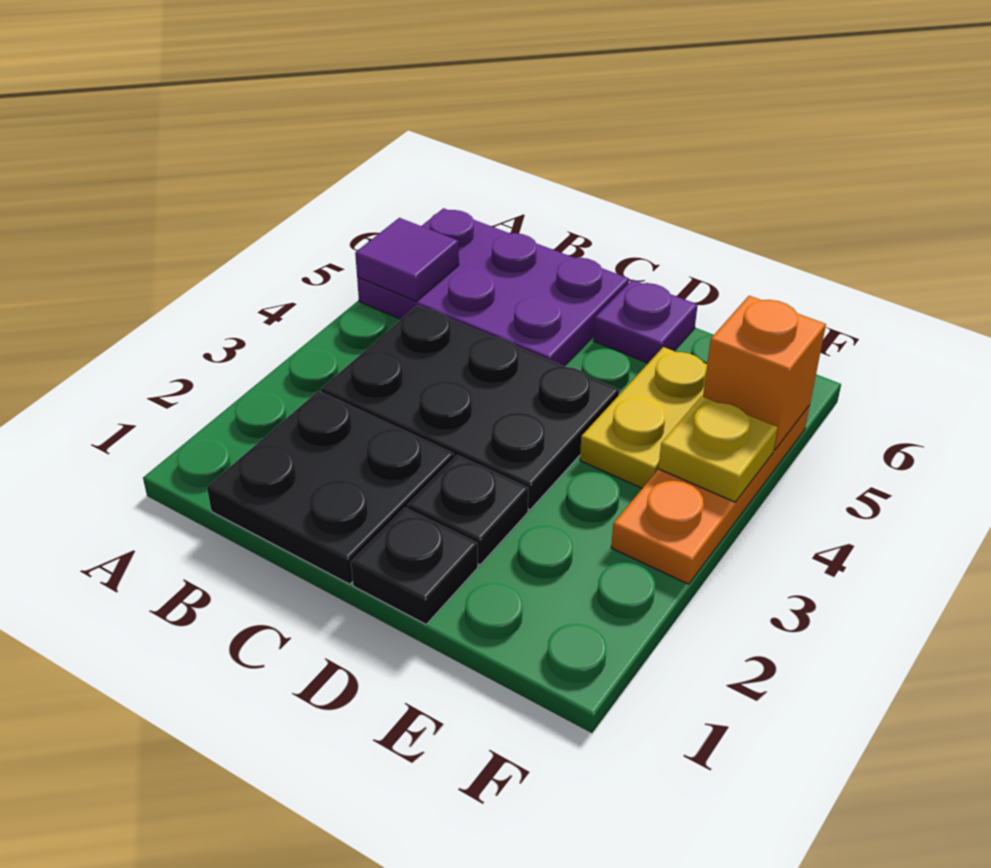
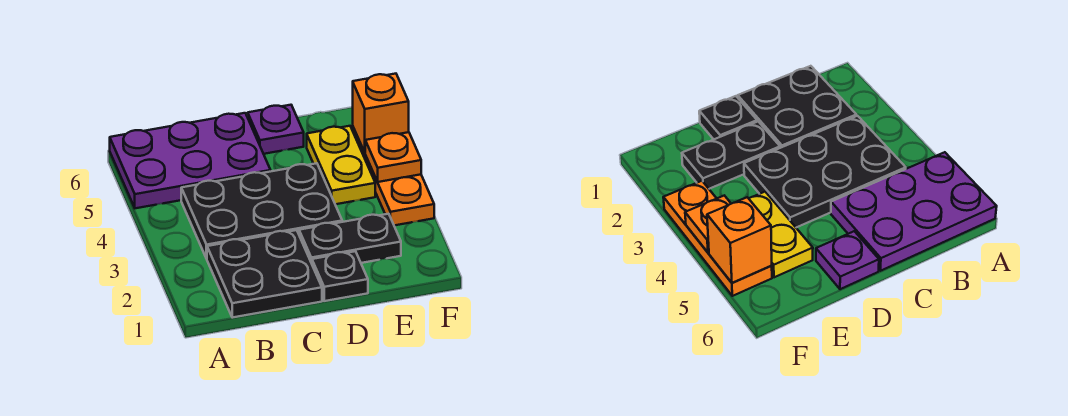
purple tile A5 level 2 -> none
black plate D2 level 1 -> black plate D2:E2 level 1
yellow plate F4 level 2 -> orange plate F4 level 2

